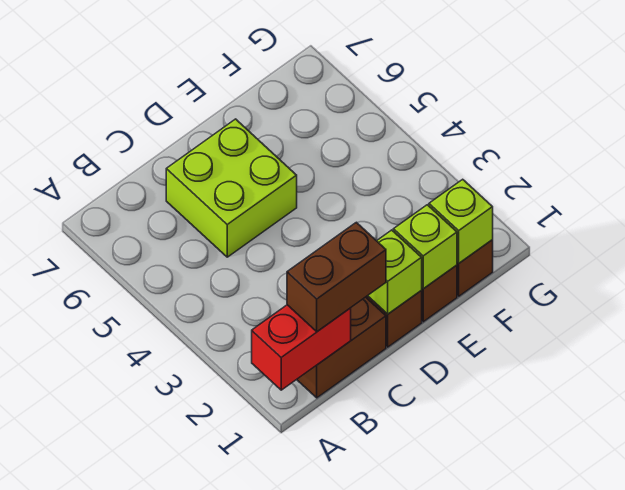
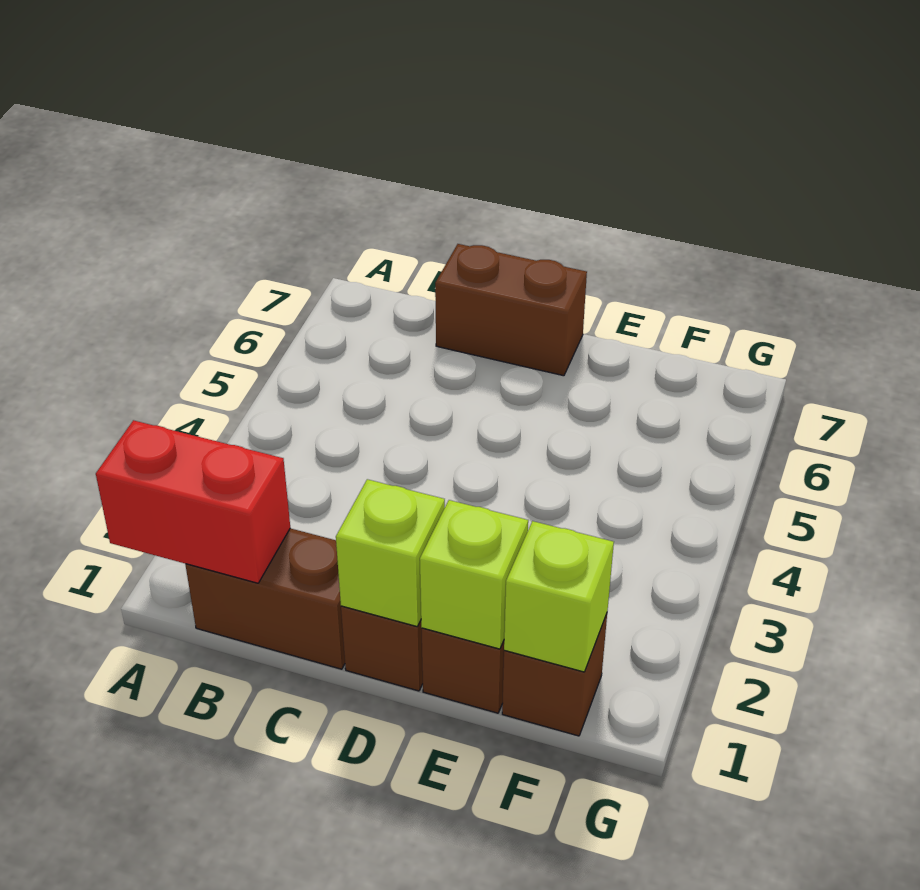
brown brick B1:C1 level 3 -> brown brick C7:D7 level 1
lime brick C5:D6 level 1 -> none

